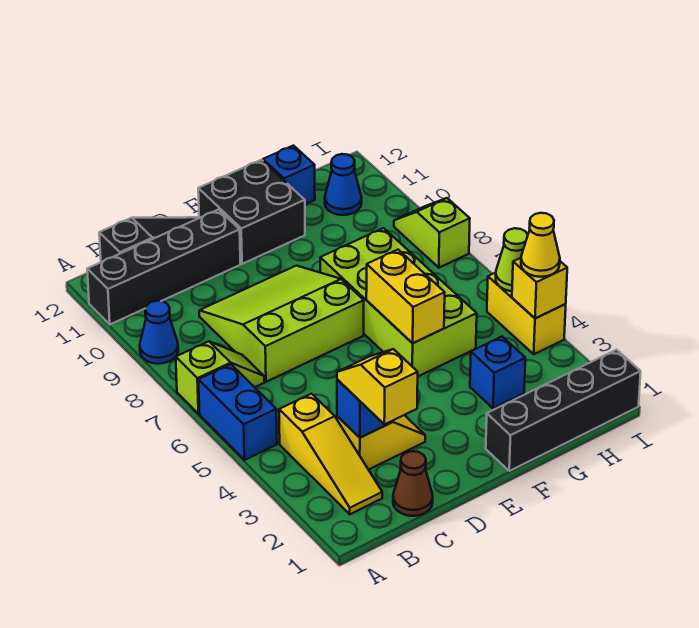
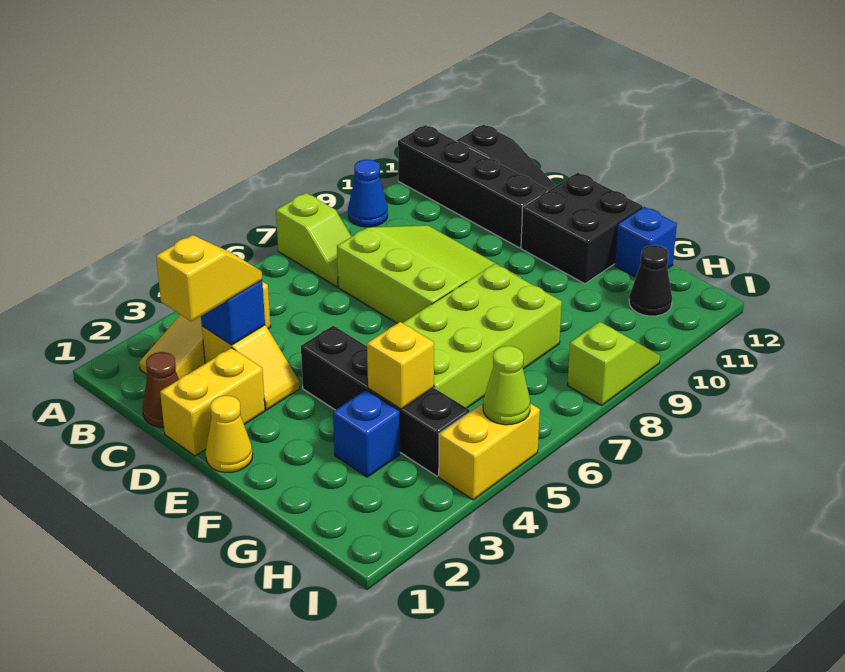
blue brick A5:A6 level 1 -> none
black brick F1:I1 level 1 -> black brick E4:H4 level 1
yellow brick F5:F6 level 2 -> yellow brick D1:D2 level 1
blue cone H11 level 1 -> black cone H11 level 1
yellow brick I4 level 2 -> yellow brick G4 level 2
yellow cone I4 level 3 -> yellow cone E1 level 1

